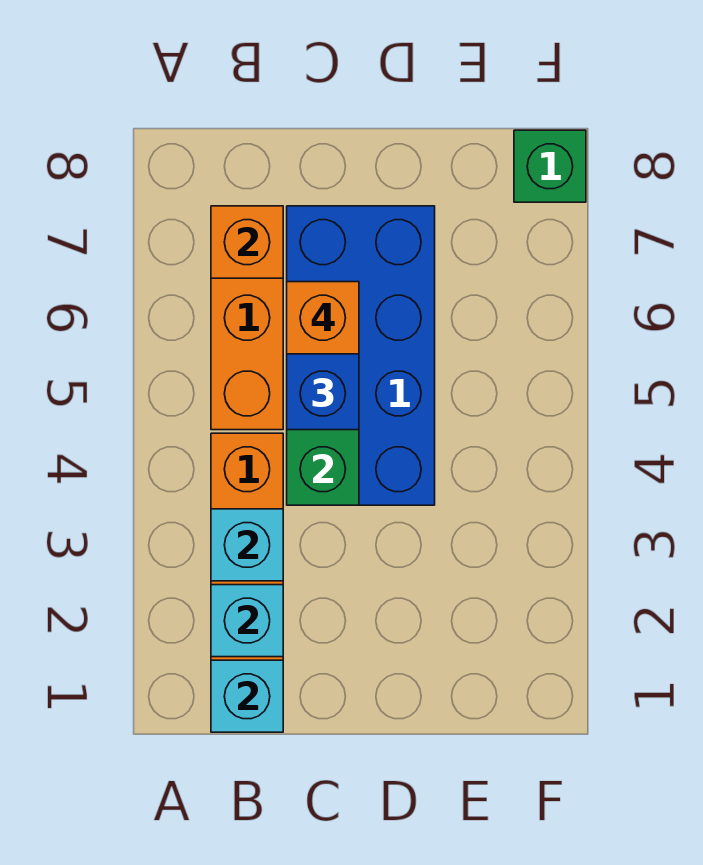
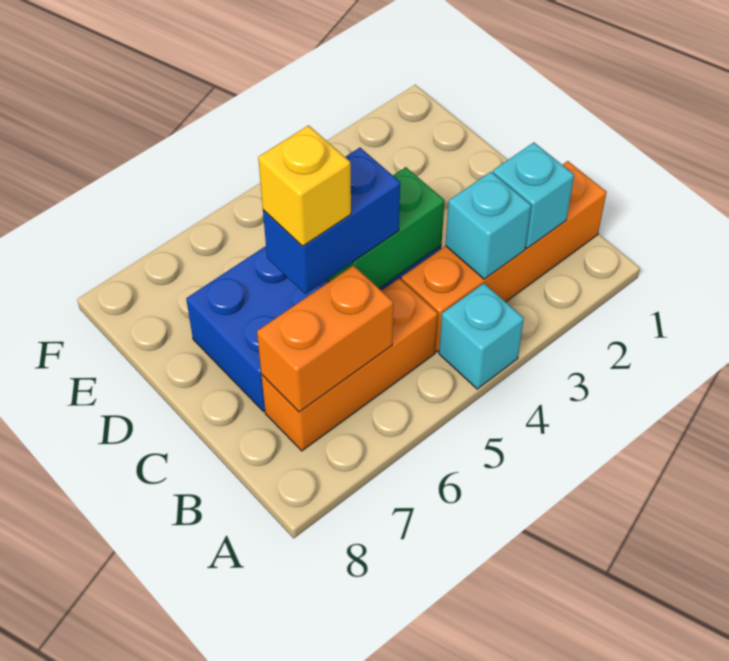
cyan brick B1 level 2 -> cyan brick A4 level 1
orange brick B7 level 2 -> orange brick B6:B7 level 2
orange brick C6 level 4 -> yellow brick C6 level 4
green brick F8 level 1 -> none

